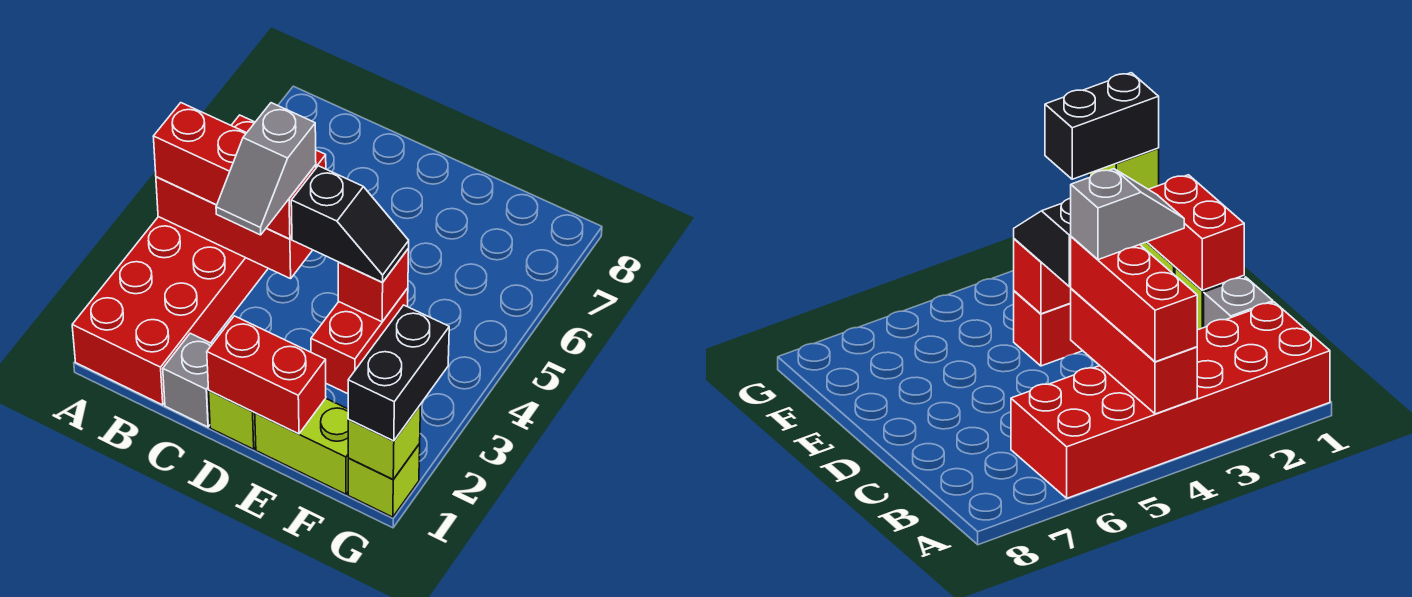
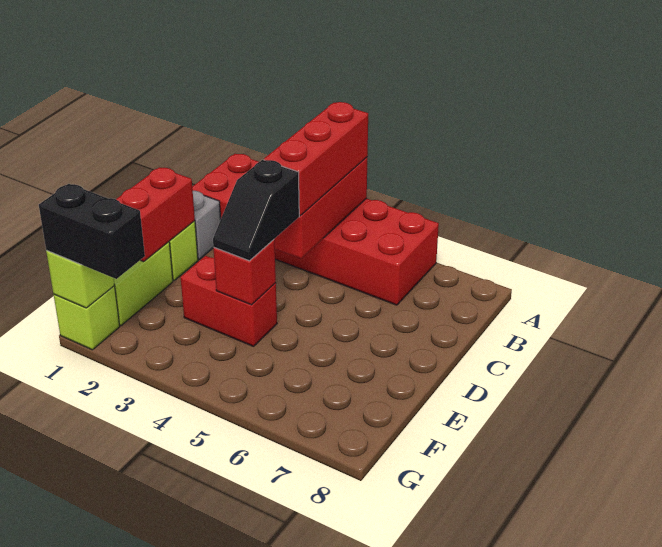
grey slope C3:C4 level 4 top 4 -> none

